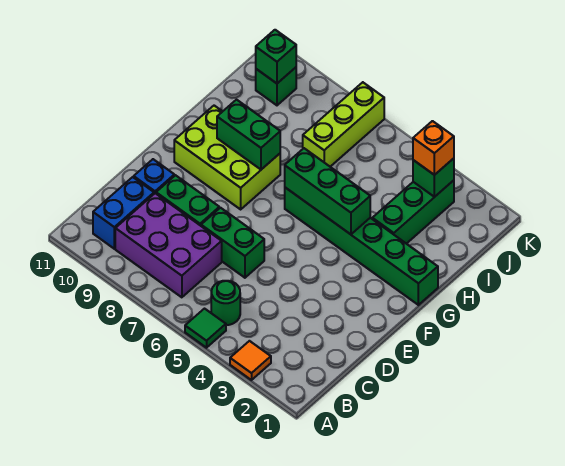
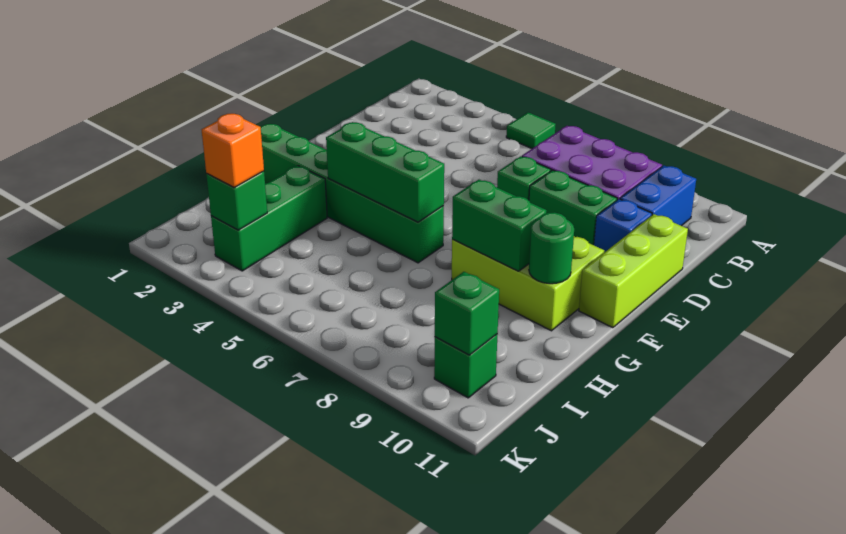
orange tile A3 level 1 -> none
green round brick B5 level 1 -> green round brick G10 level 2
green brick D6:D7 level 1 -> green brick D7 level 1
lime brick I7:K7 level 1 -> lime brick D11:F11 level 1

